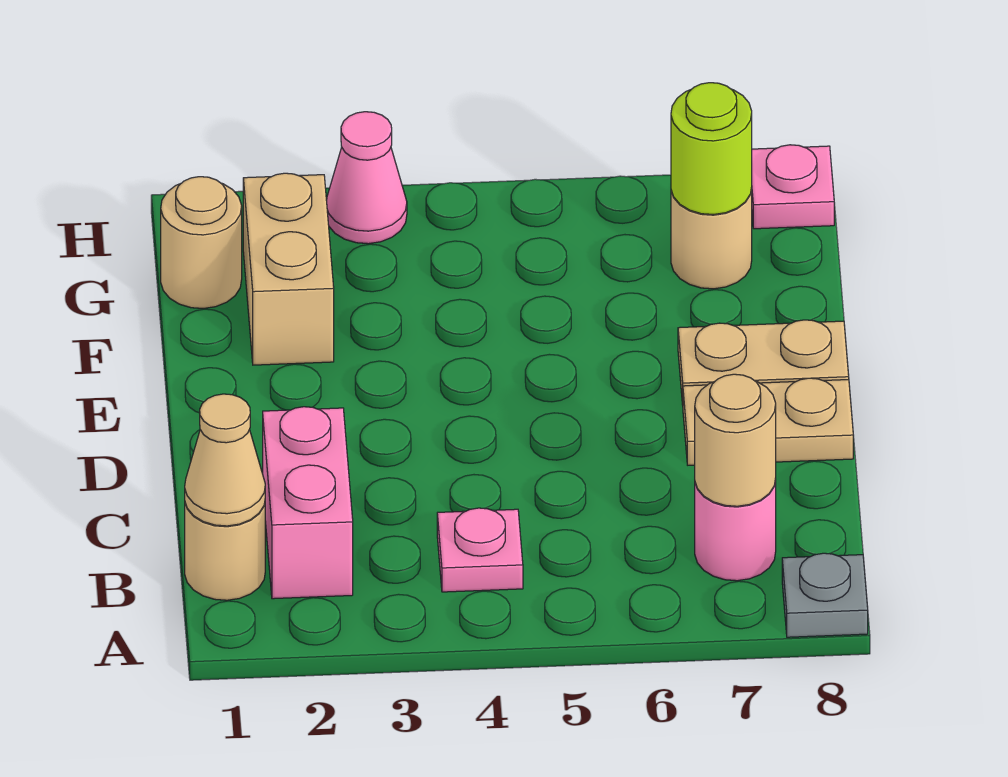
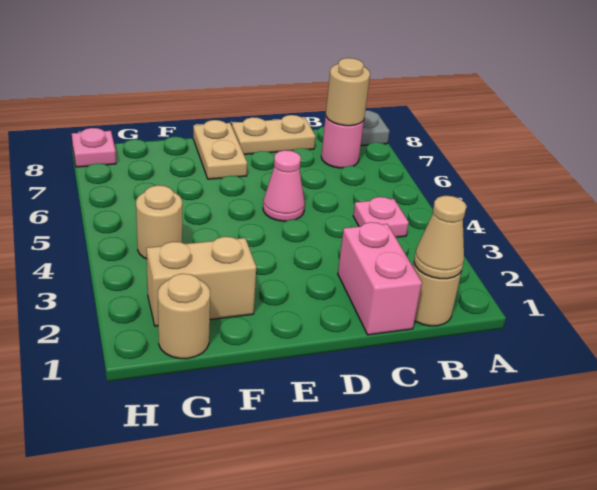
pink brick B2:C2 level 1 -> pink brick C1:C2 level 1
tan plate D7:D8 level 1 -> tan plate C8:D8 level 1
tan round brick G7 level 1 -> tan round brick G4 level 1
lime round brick G7 level 2 -> none
pink cone H3 level 1 -> pink cone D5 level 1

